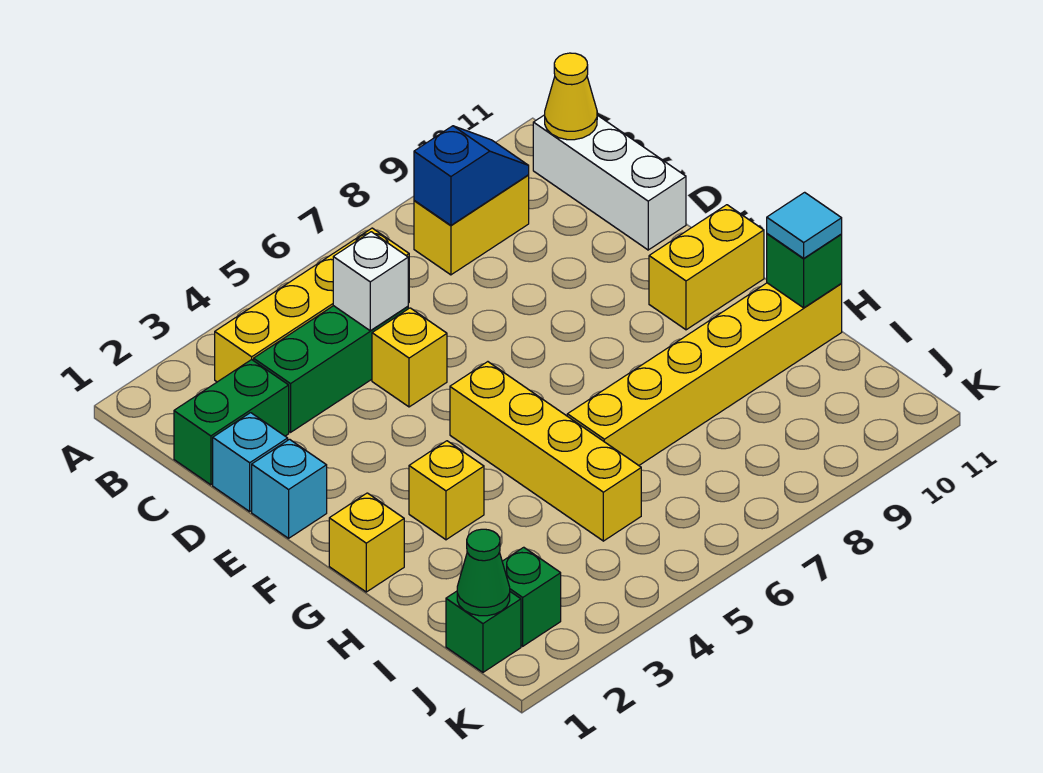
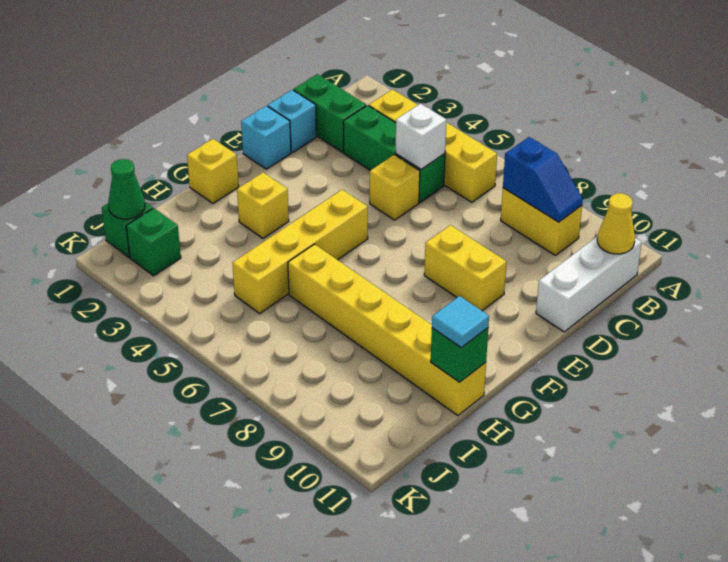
yellow brick F10:F11 level 1 -> yellow brick E8:E9 level 1

